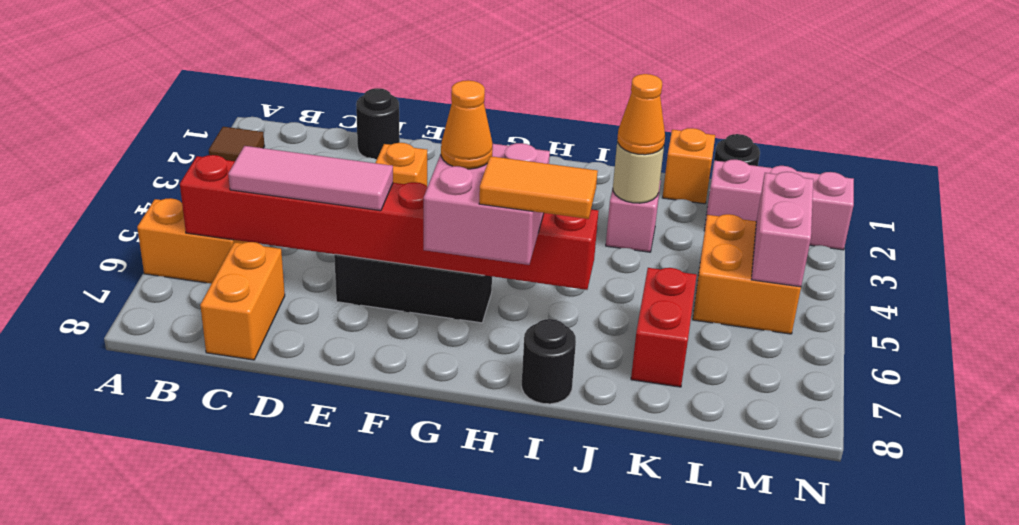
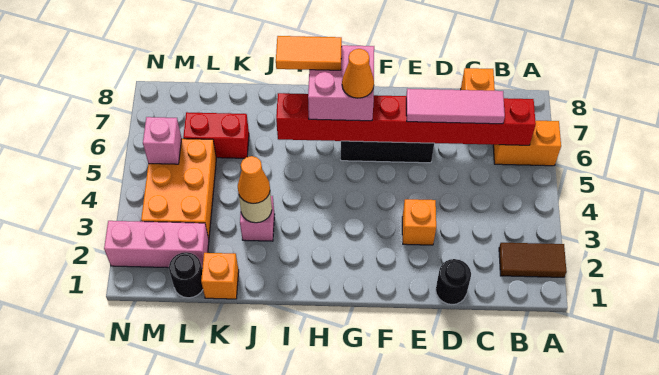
brown tile A2 level 1 -> brown tile A2:B2 level 1
black round brick I8 level 1 -> none
red brick K6:K7 level 1 -> red brick K6:L6 level 1
orange brick L4:M5 level 1 -> orange brick L3:M5 level 1
pink brick M4:M5 level 2 -> pink brick M5 level 2

